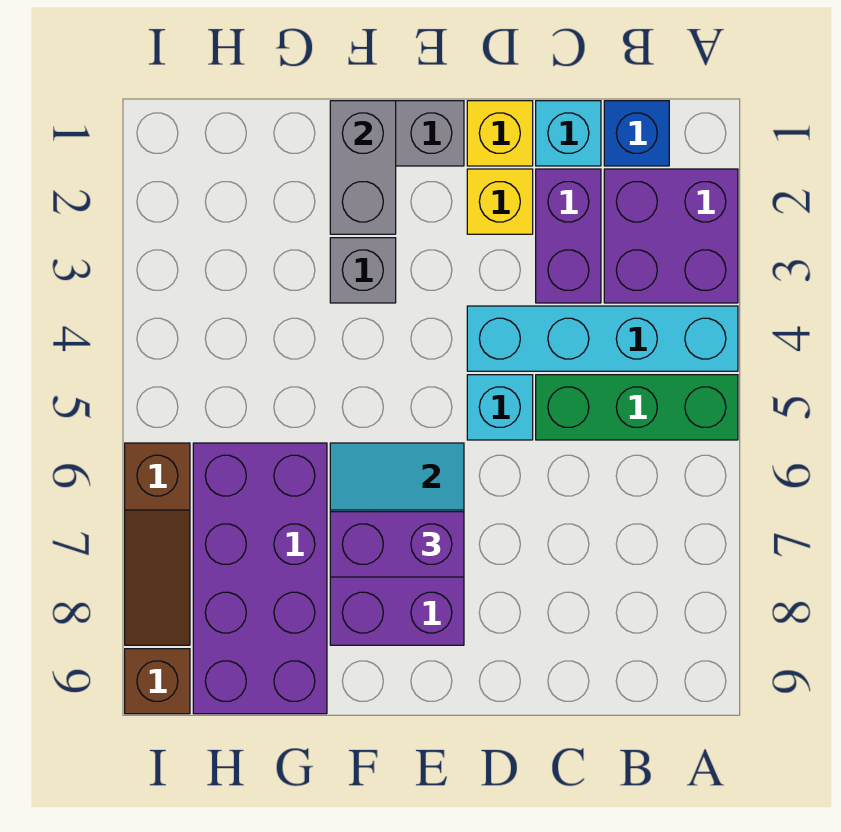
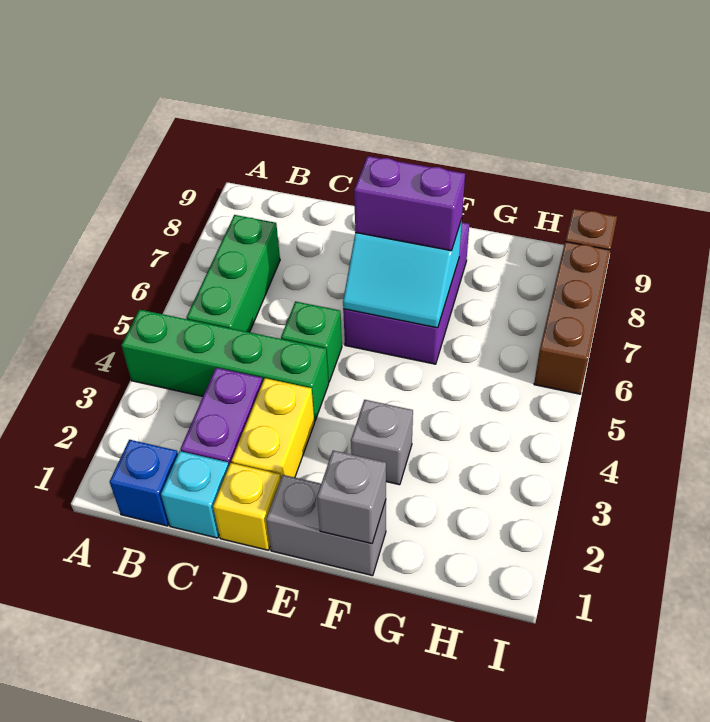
purple brick A2:B3 level 1 -> none
cyan brick A4:D4 level 1 -> green brick A4:D4 level 1
green brick A5:C5 level 1 -> green brick B5:B7 level 1
yellow brick D2 level 1 -> yellow brick D2:D3 level 1
cyan brick D5 level 1 -> green brick D5 level 1
grey brick F1:F2 level 2 -> grey brick F1 level 2
purple brick G6:H9 level 1 -> none
brown slope I6:I8 level 1 top 6 -> brown brick I6:I8 level 1

